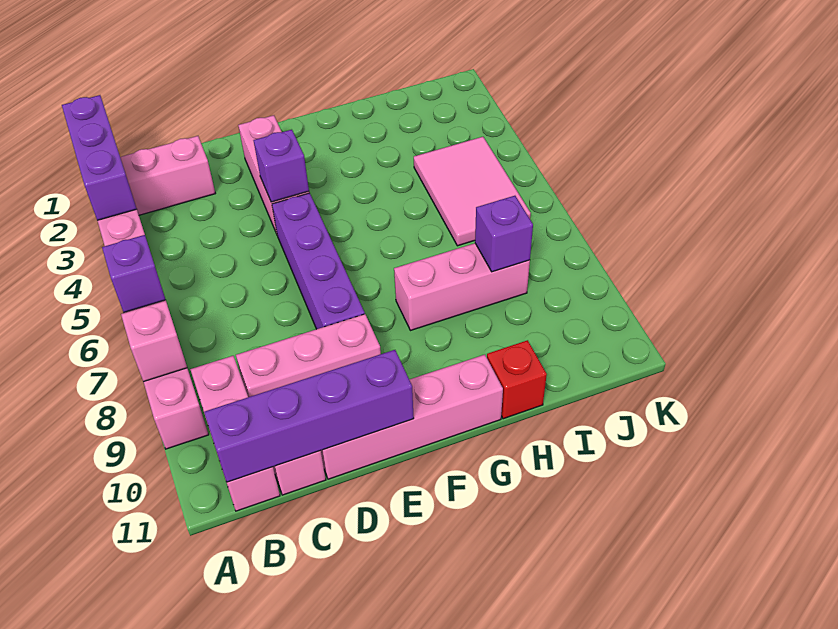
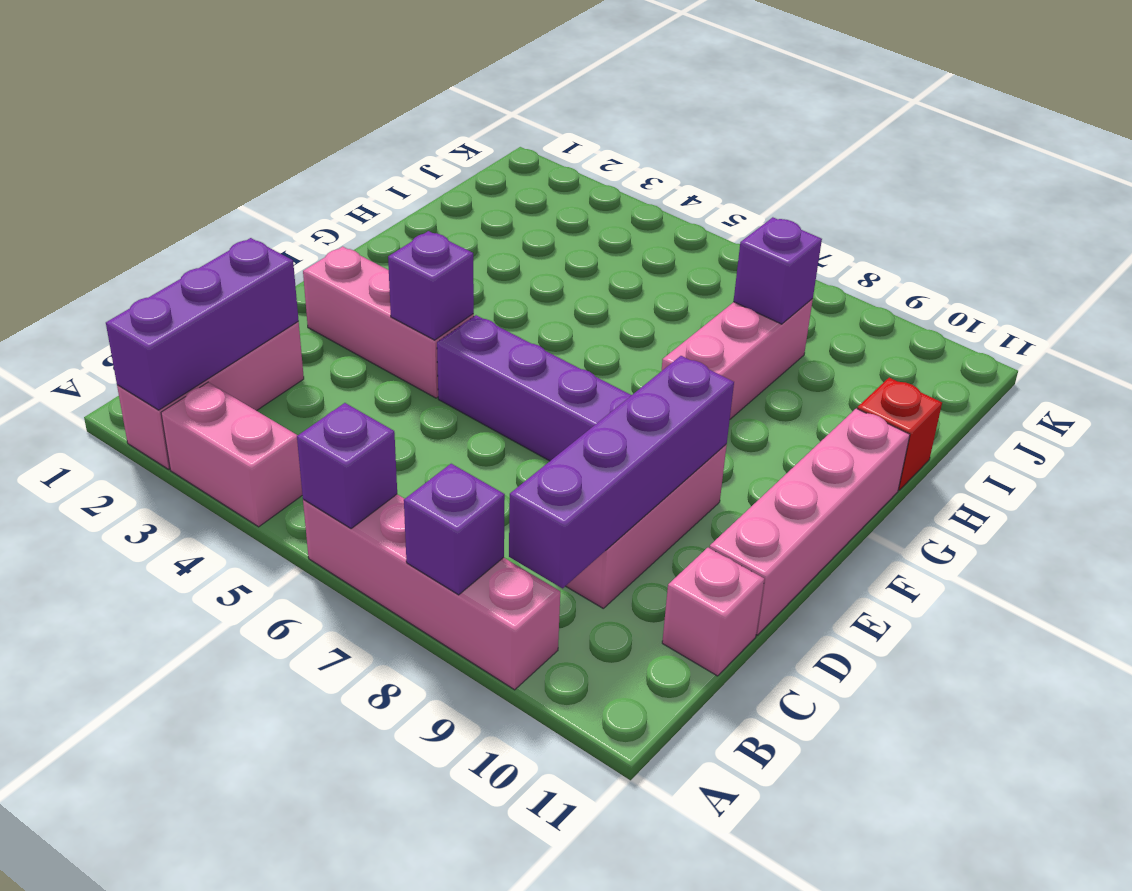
purple brick A1:A3 level 2 -> purple brick A2:C2 level 2
pink brick A8 level 2 -> purple brick A8 level 2
pink brick B9:B11 level 1 -> none
purple brick B11:E11 level 2 -> purple brick B9:E9 level 2
pink tile I4:J6 level 1 -> none

